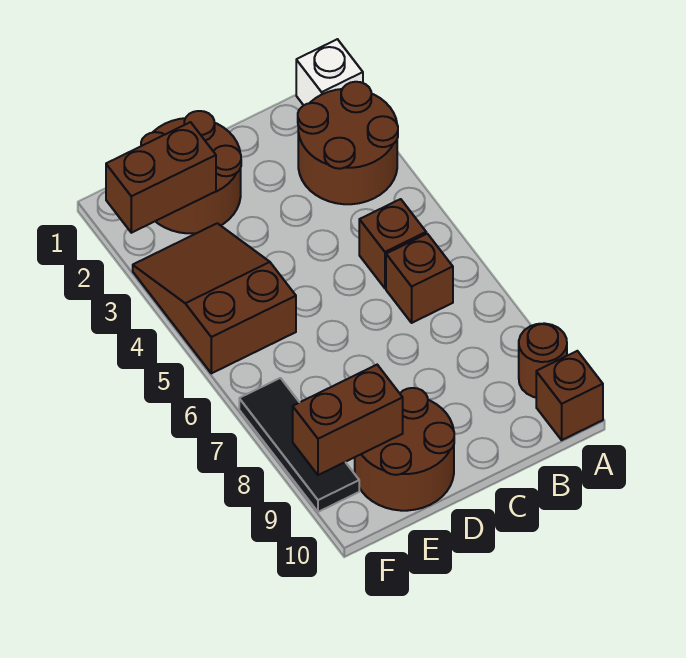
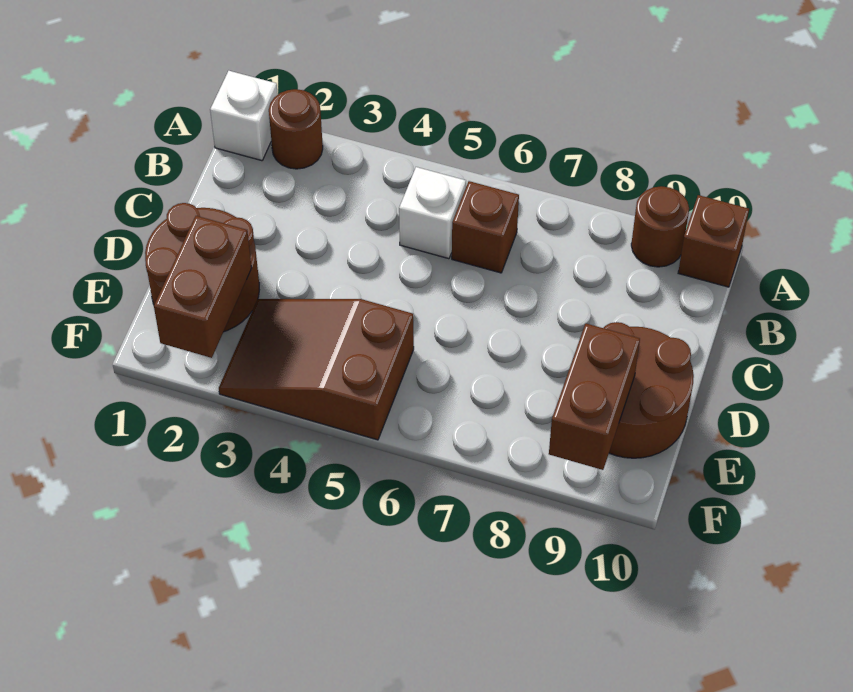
brown round brick A2:B3 level 1 -> brown round brick A2 level 1
brown brick B5 level 1 -> white brick B5 level 1
black tile F7:F9 level 1 -> none

